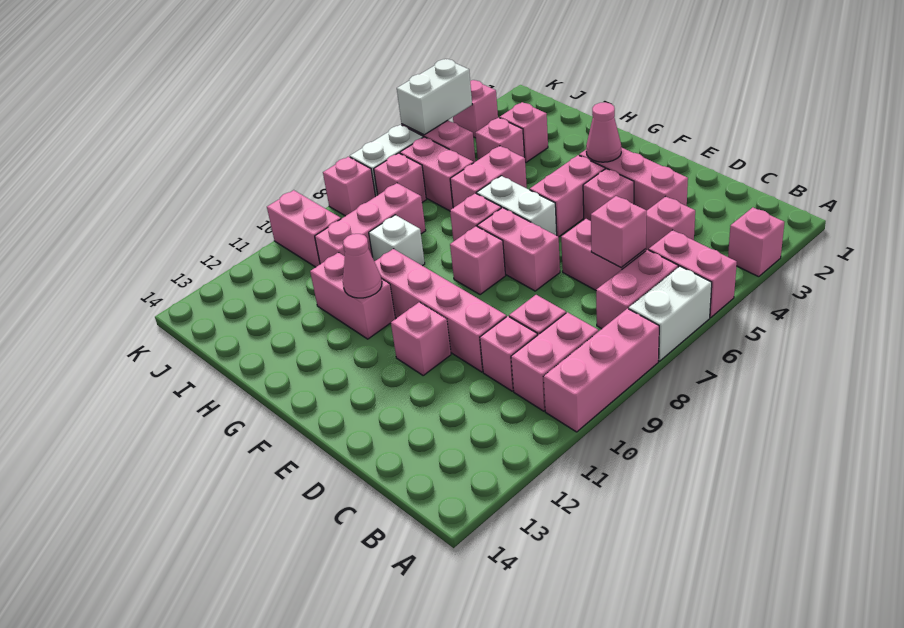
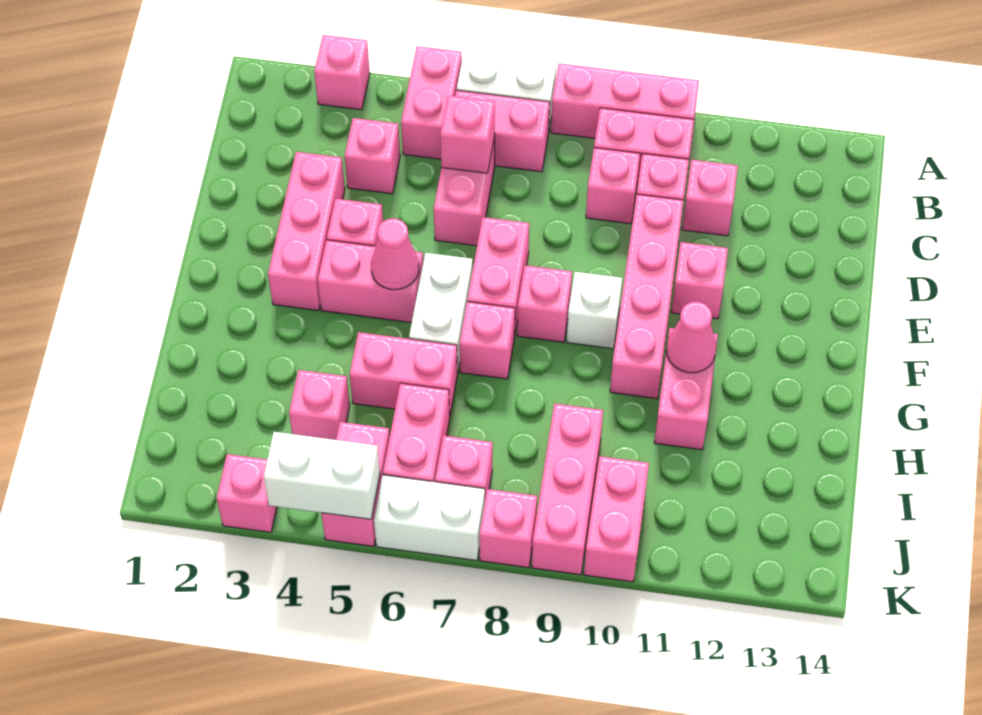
pink cone F3 level 2 -> pink cone F5 level 2
white brick H9 level 1 -> white brick F9 level 1
pink brick I3 level 1 -> pink brick C11 level 1
pink brick I8:I10 level 1 -> pink brick I9:K9 level 1

